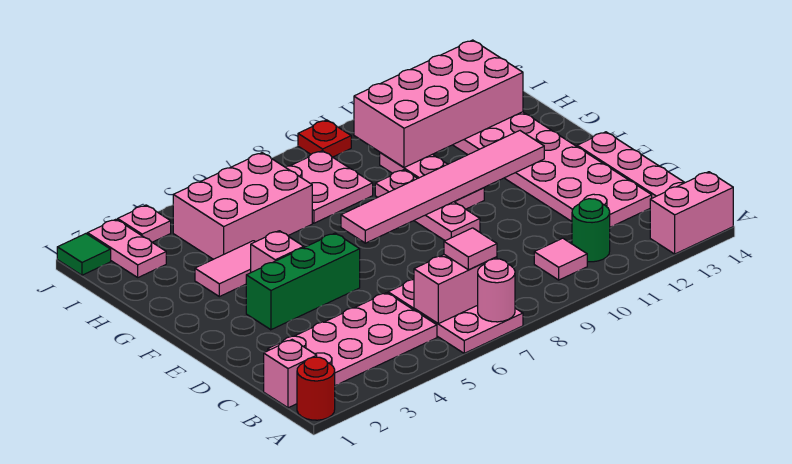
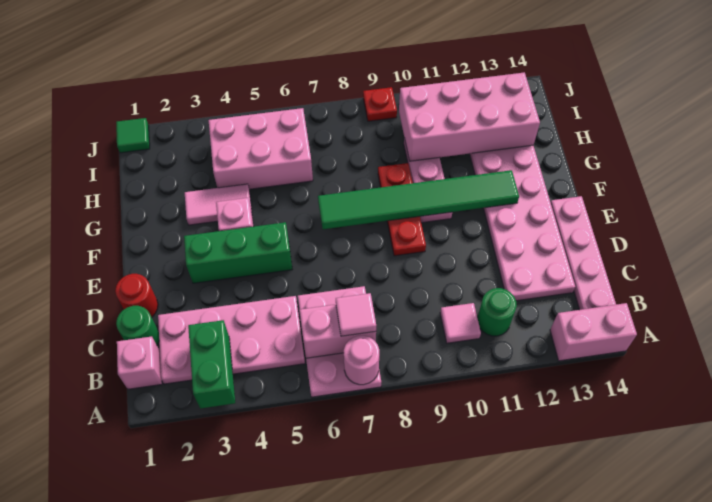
red round brick A1 level 1 -> red round brick D1 level 1
none -> green brick A3:B3 level 2
none -> green round brick C1 level 1
pink plate E9:G9 level 1 -> red plate E9:G9 level 1
pink tile F7:F12 level 2 -> green tile F7:F12 level 2
pink plate H7:I8 level 1 -> none
pink plate I2:J2 level 1 -> none
pink plate J3 level 1 -> none

